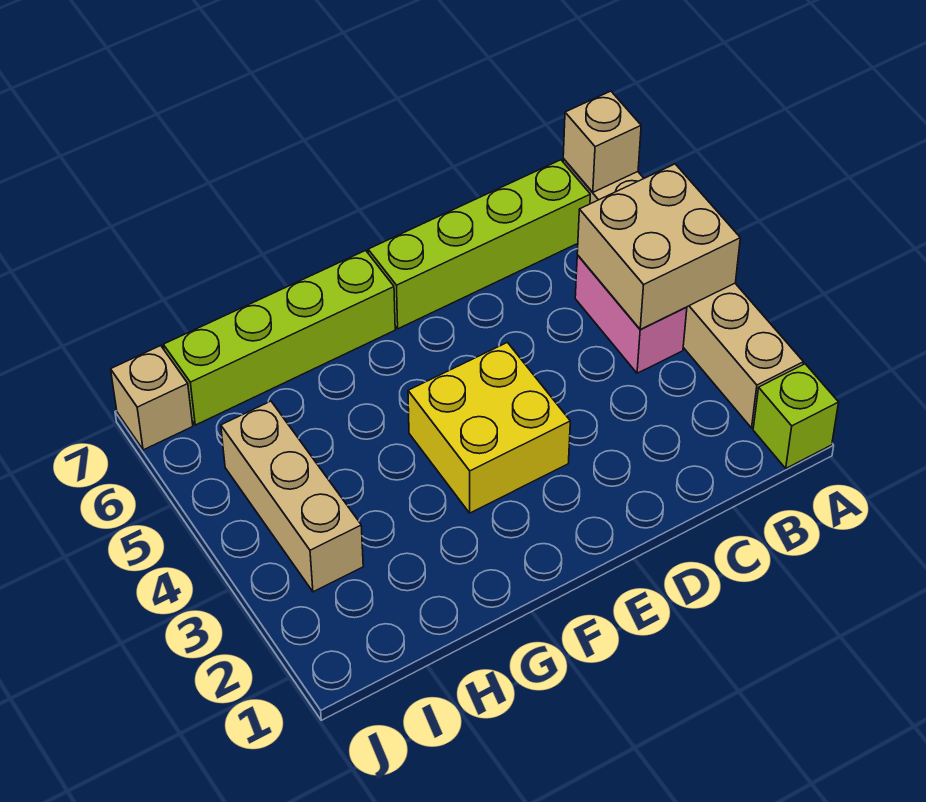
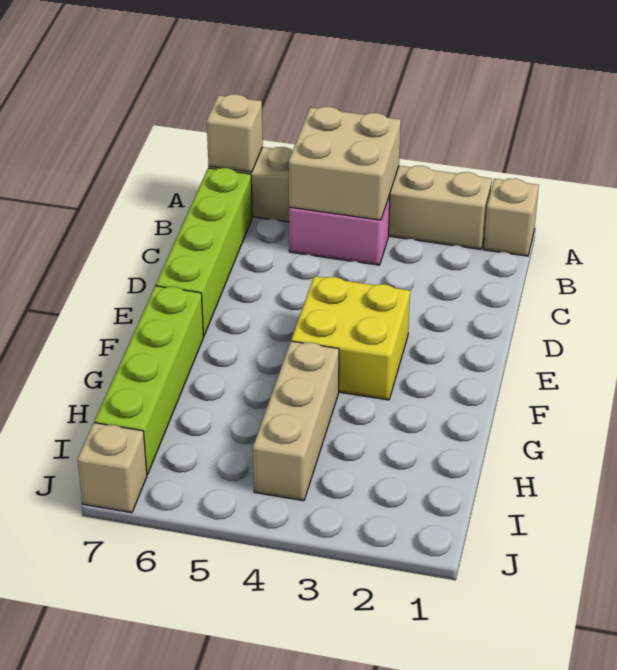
lime brick A1 level 1 -> tan brick A1 level 1
tan brick I3:I5 level 1 -> tan brick G4:I4 level 1

